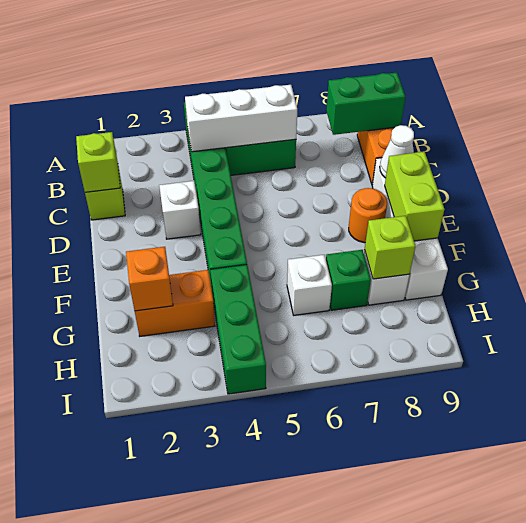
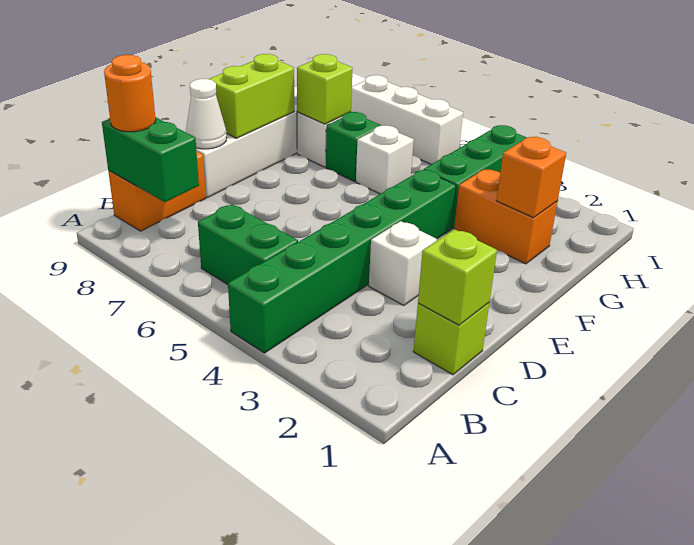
white brick B4:B6 level 2 -> white brick I6:I8 level 1
orange round brick E8 level 1 -> orange round brick B9 level 3

